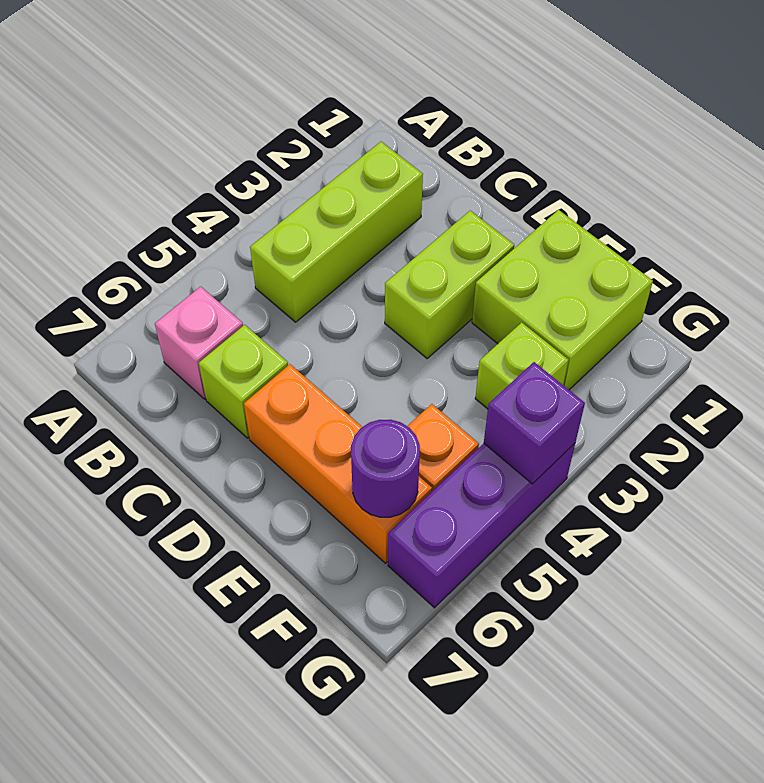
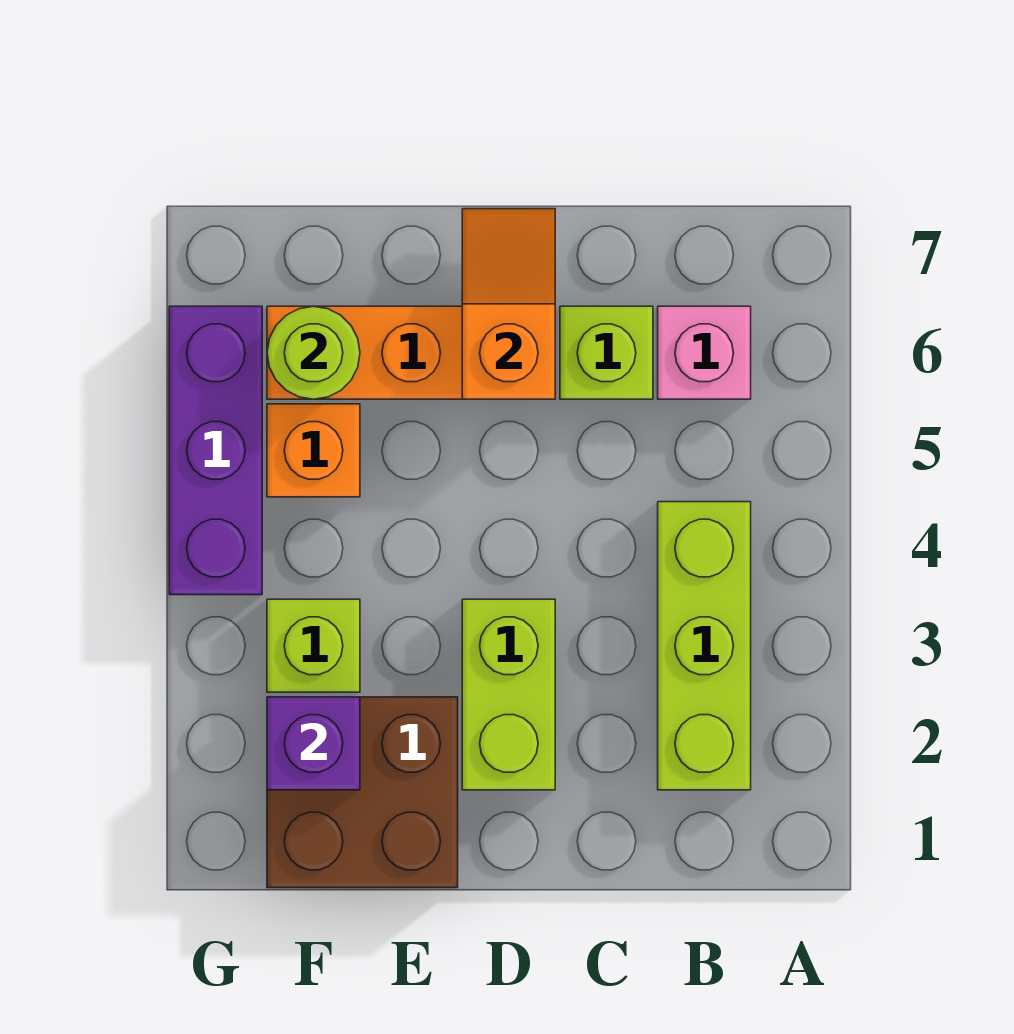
none -> orange slope D6:D7 level 2 top 6
lime brick E1:F2 level 1 -> brown brick E1:F2 level 1
purple round brick F6 level 2 -> lime round brick F6 level 2
purple brick G4 level 2 -> purple brick F2 level 2

